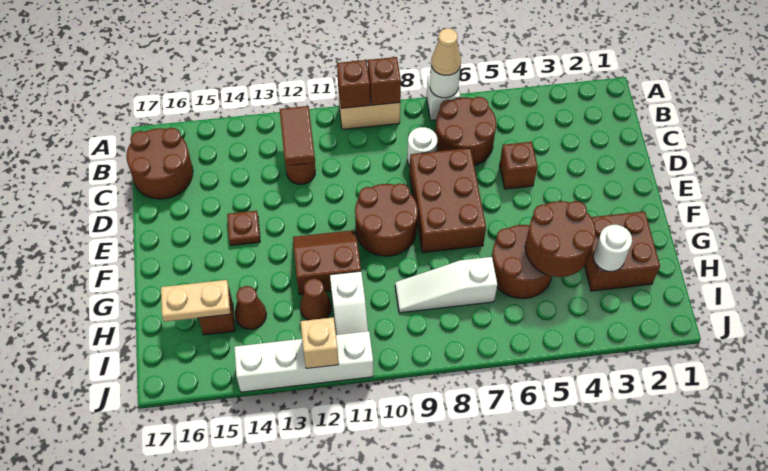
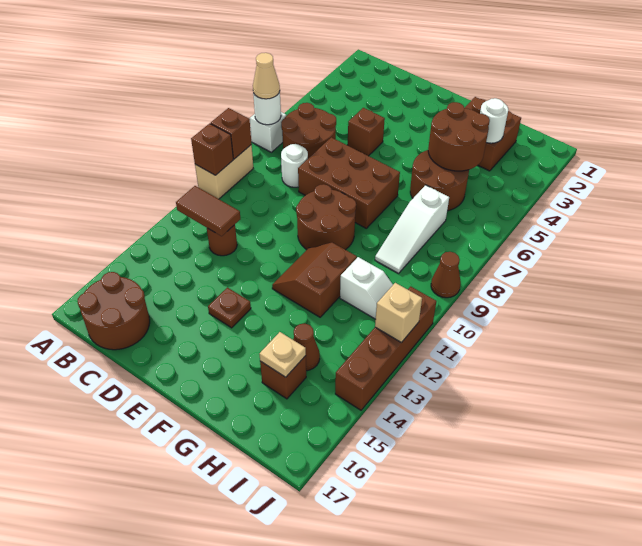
brown cone H12 level 1 -> brown cone J9 level 1
tan plate H15:H16 level 2 -> tan plate H15 level 2
white brick J11:J14 level 1 -> brown brick J11:J14 level 1

